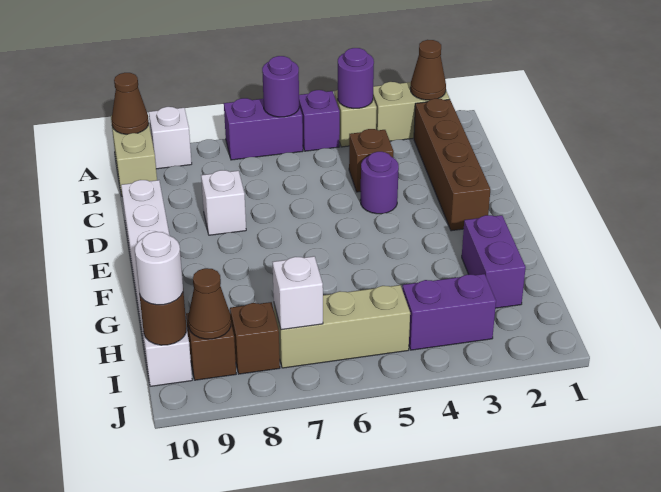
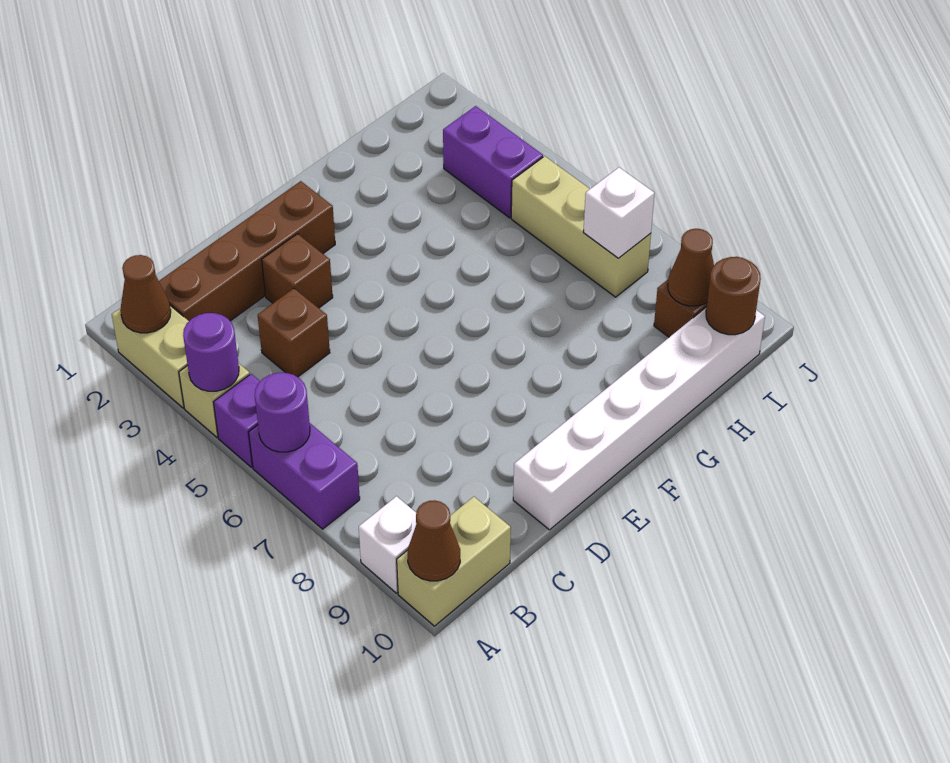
purple round brick D4 level 1 -> none
white brick D8 level 1 -> none
purple brick G2:H2 level 1 -> none
brown brick I8 level 1 -> brown brick D3 level 1
white round brick I10 level 3 -> none

